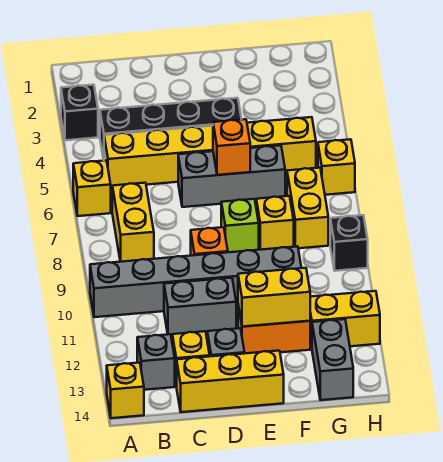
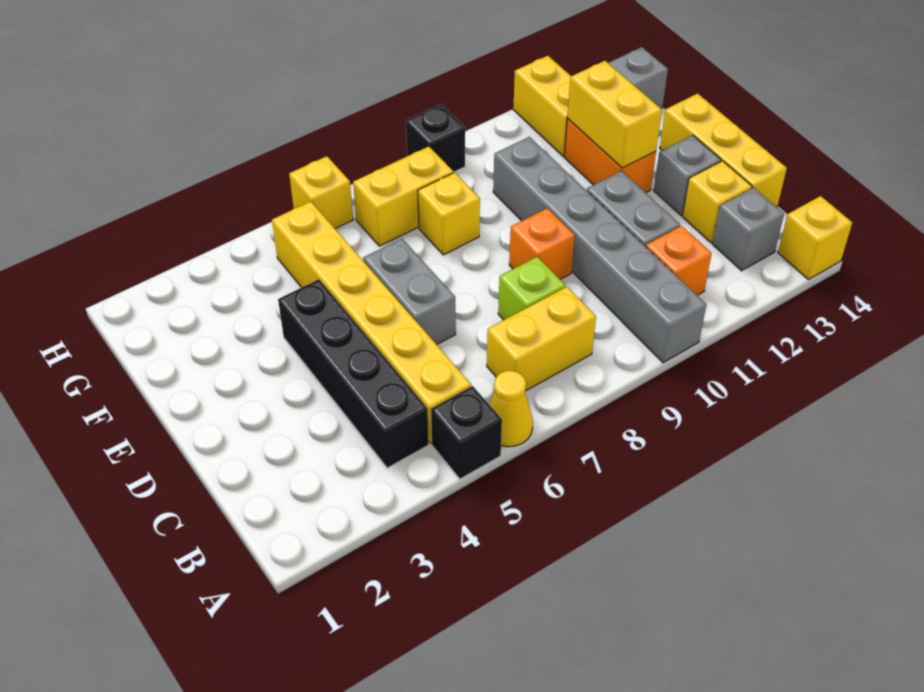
black brick A3 level 1 -> black brick A5 level 1
yellow brick A6 level 1 -> yellow cone A6 level 1
grey brick D6:F6 level 1 -> grey brick D6:E6 level 1
orange brick E6 level 2 -> orange brick B11 level 1
lime brick E8 level 1 -> lime brick C8 level 1

